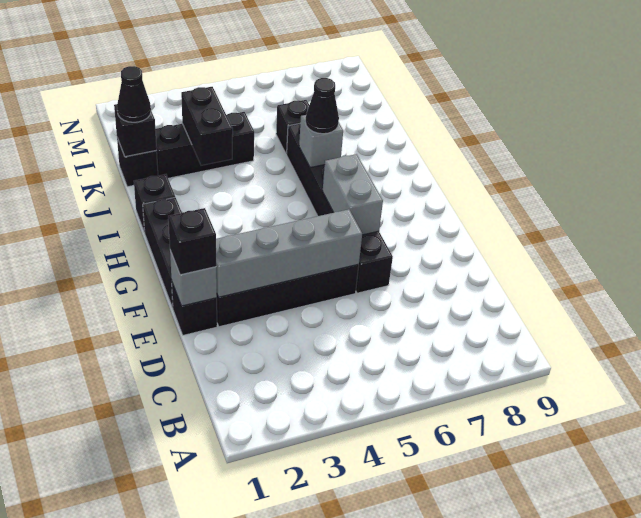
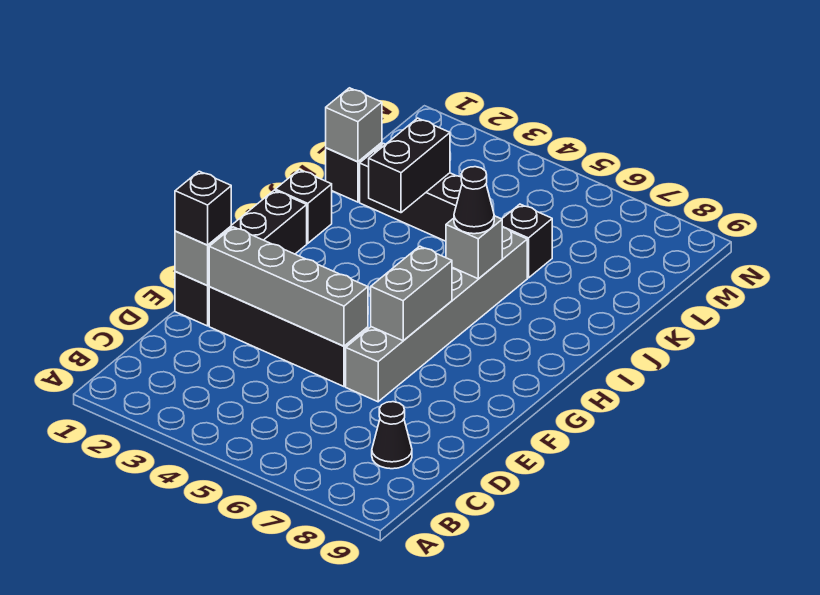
black brick E6:J6 level 1 -> grey brick E6:J6 level 1
black brick K1 level 2 -> grey brick K1 level 2
black cone K1 level 3 -> black cone C8 level 1

